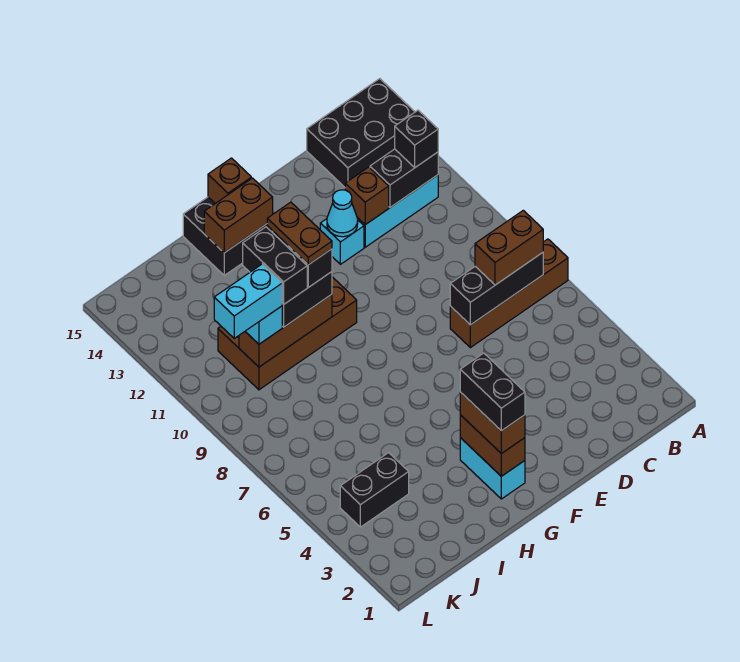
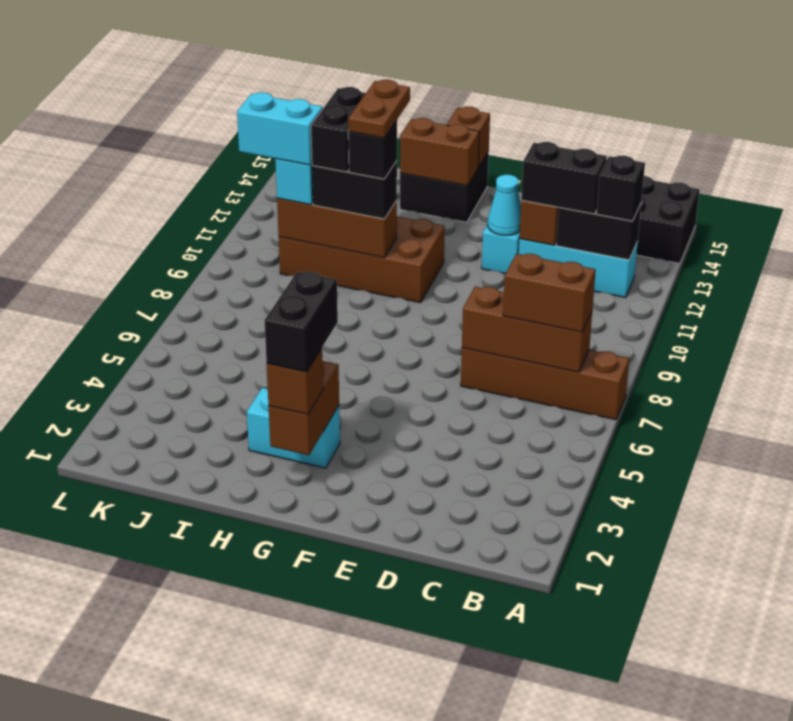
black brick B7:D7 level 2 -> brown brick B7:D7 level 2
cyan brick G2:G3 level 1 -> cyan brick G3:H3 level 1
brown brick G2:G3 level 3 -> brown brick G2 level 3
black brick J4:K4 level 1 -> black brick C12:D12 level 3

